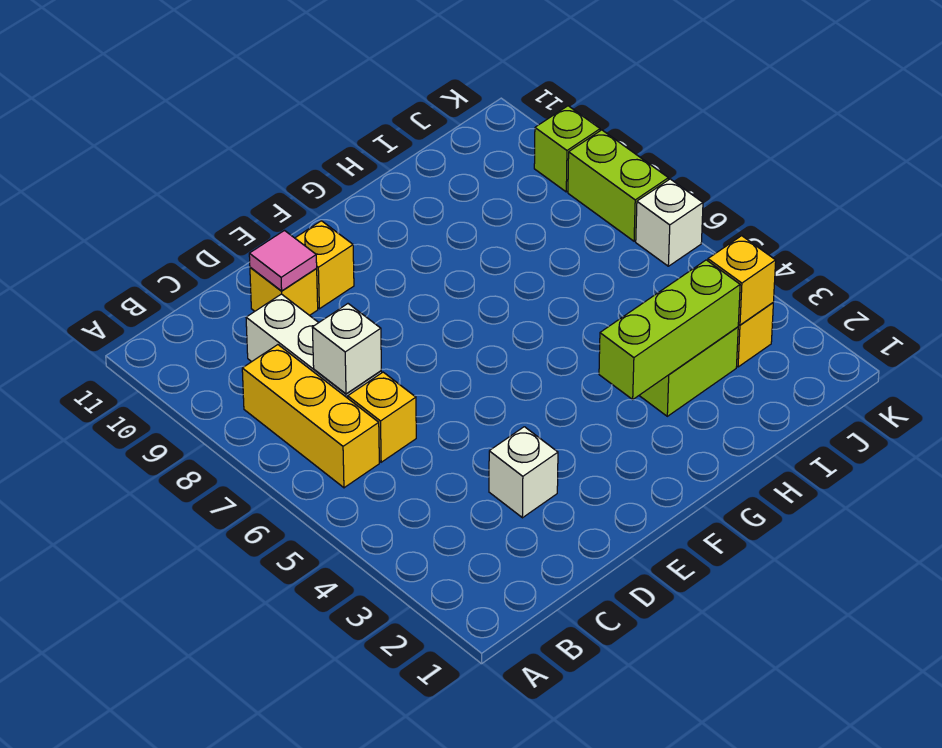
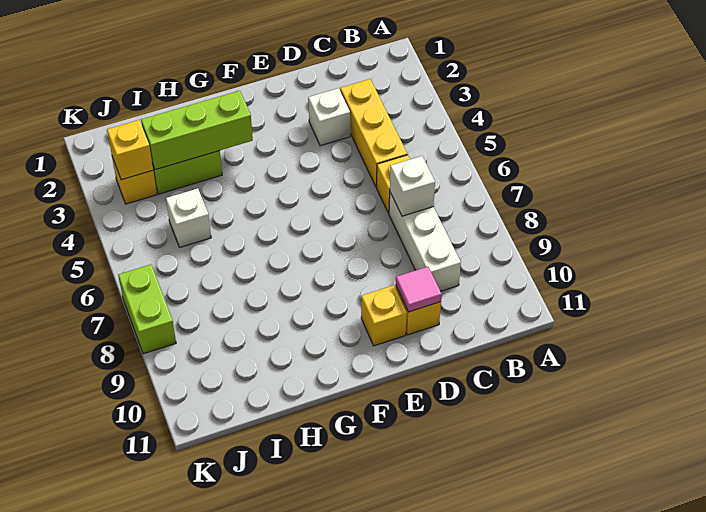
yellow brick B6:B8 level 1 -> yellow brick C3:C5 level 1
white brick K6 level 1 -> white brick I5 level 1
lime brick K9 level 1 -> none

